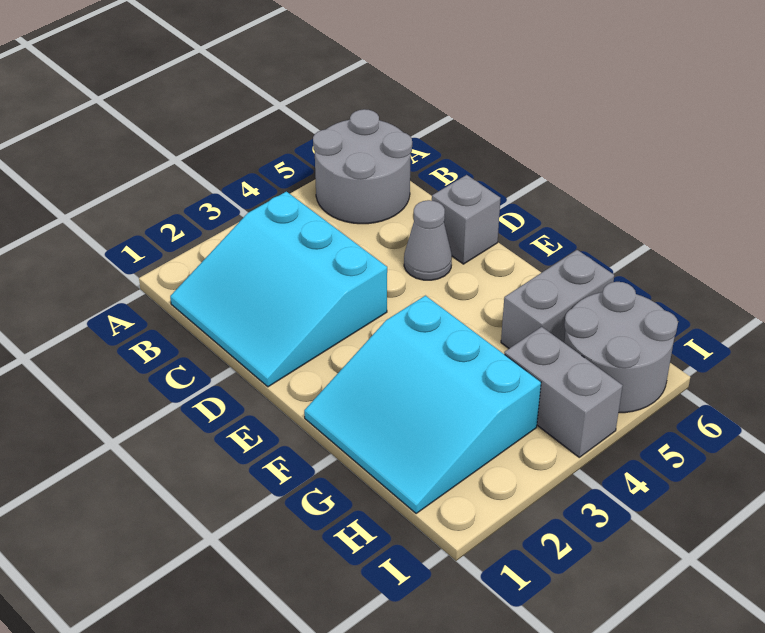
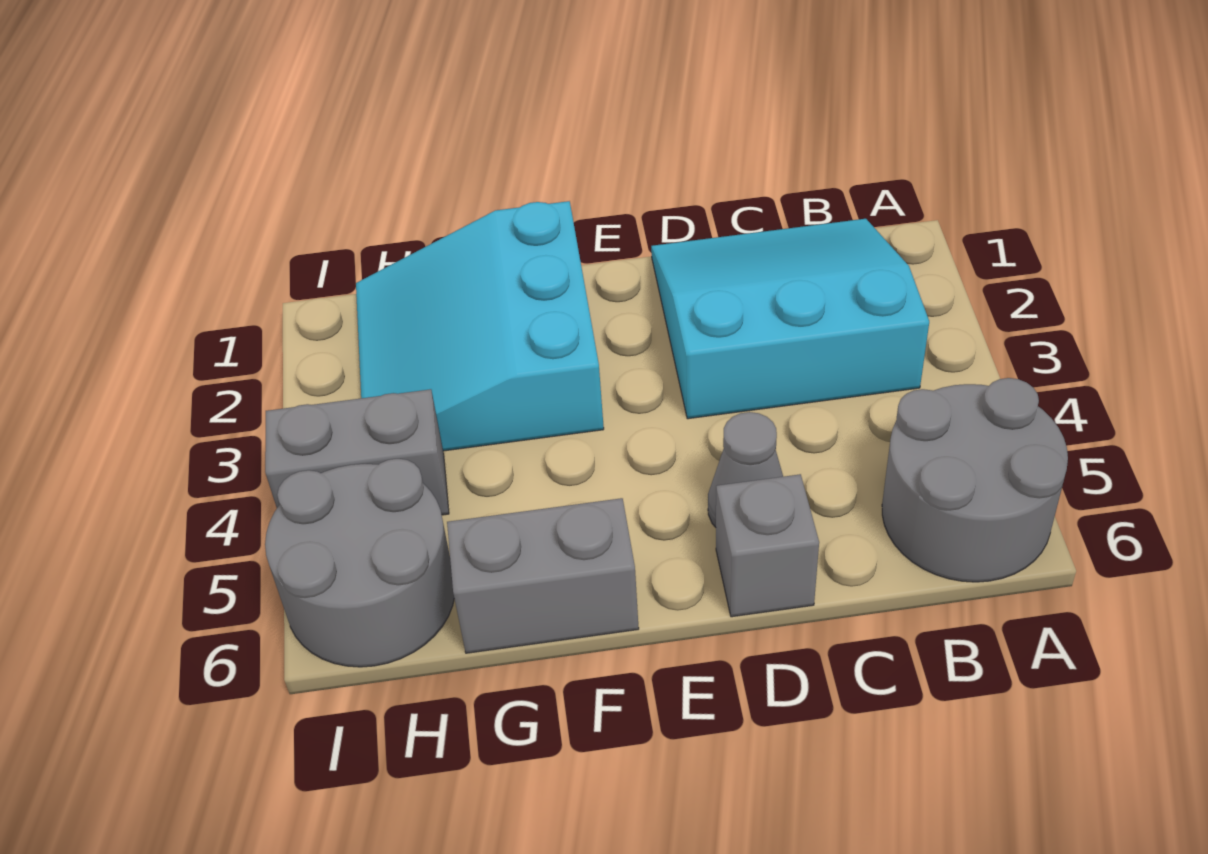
cyan slope F1:H3 level 1 top 3 -> cyan slope F1:H3 level 1 top F
grey brick G5:G6 level 1 -> grey brick F6:G6 level 1

